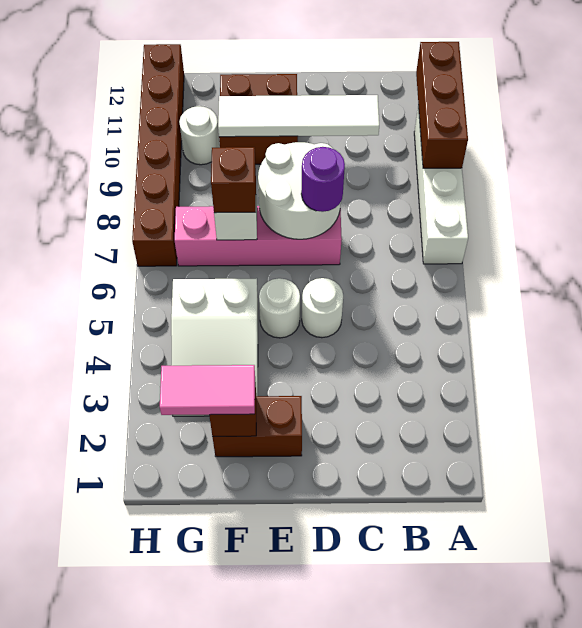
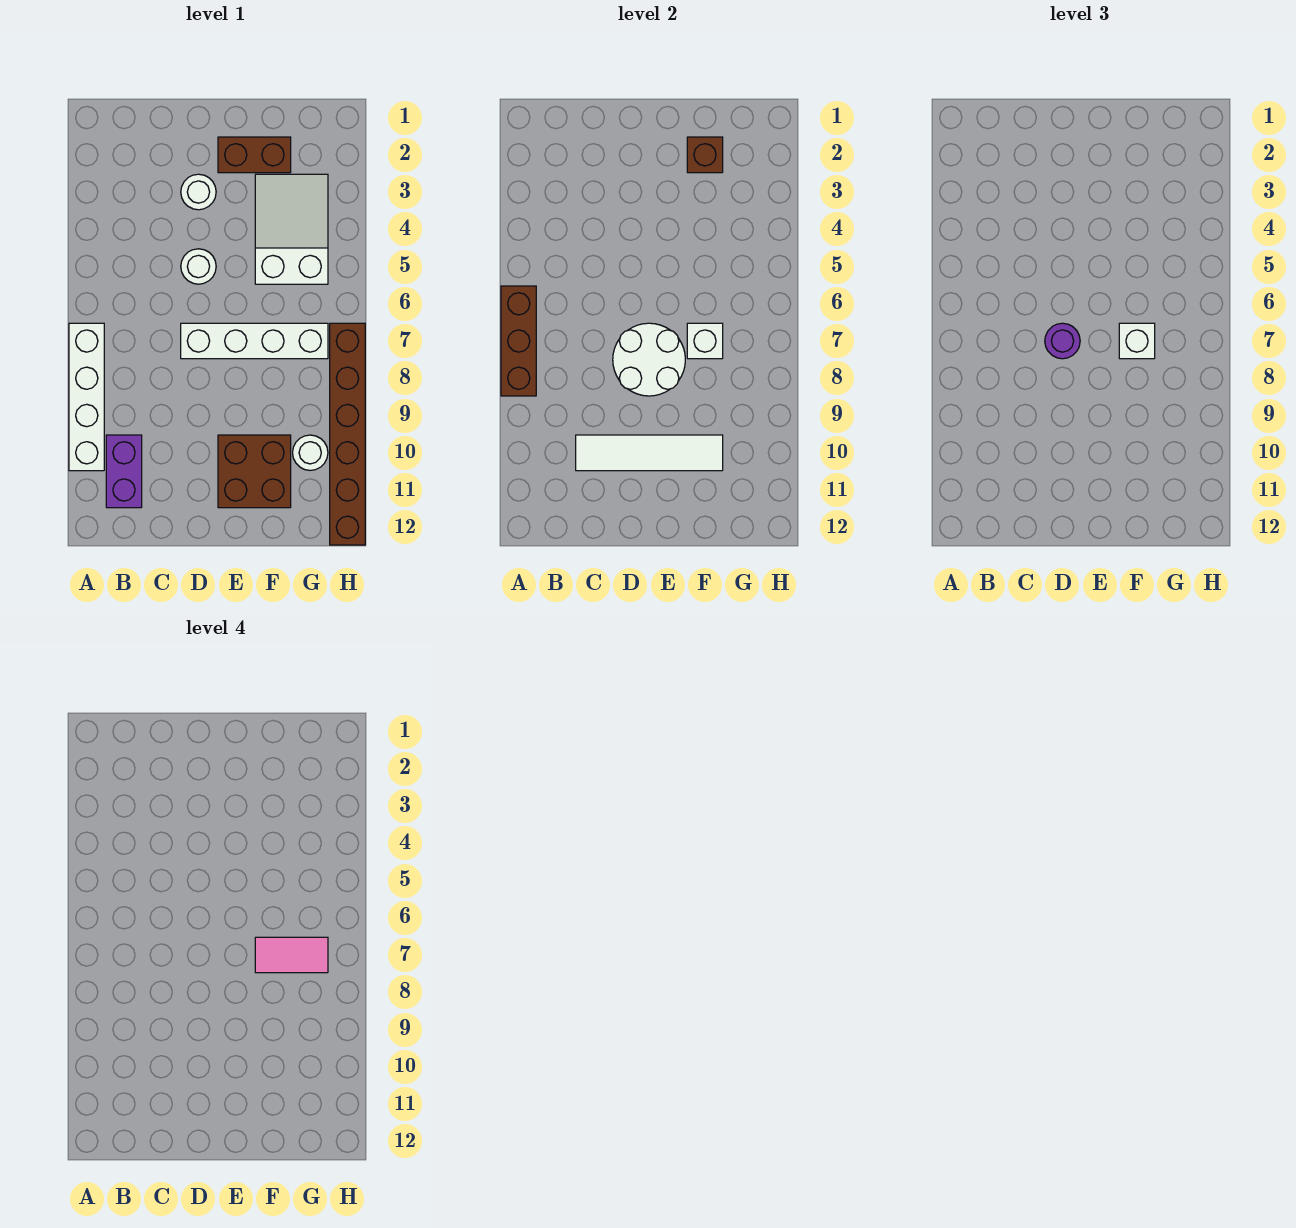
brown brick A9:A11 level 2 -> brown brick A6:A8 level 2
none -> purple brick B10:B11 level 1
pink brick D7:G7 level 1 -> white brick D7:G7 level 1
white round brick E5 level 1 -> white round brick D3 level 1
pink tile F2:G2 level 3 -> pink tile F7:G7 level 4
brown brick F7 level 3 -> white brick F7 level 3

